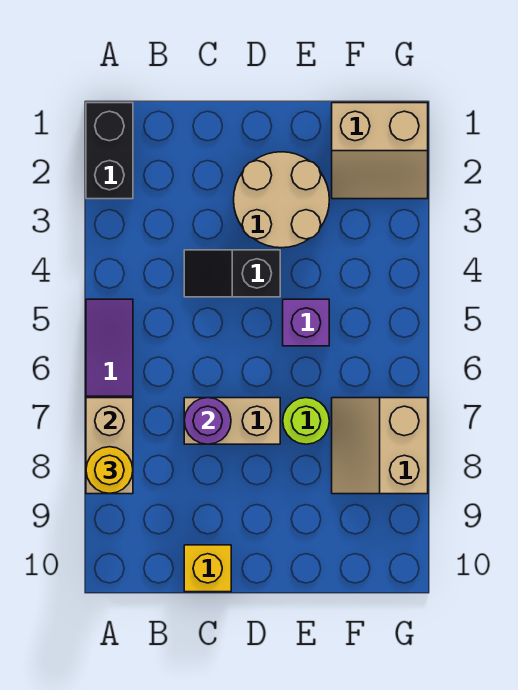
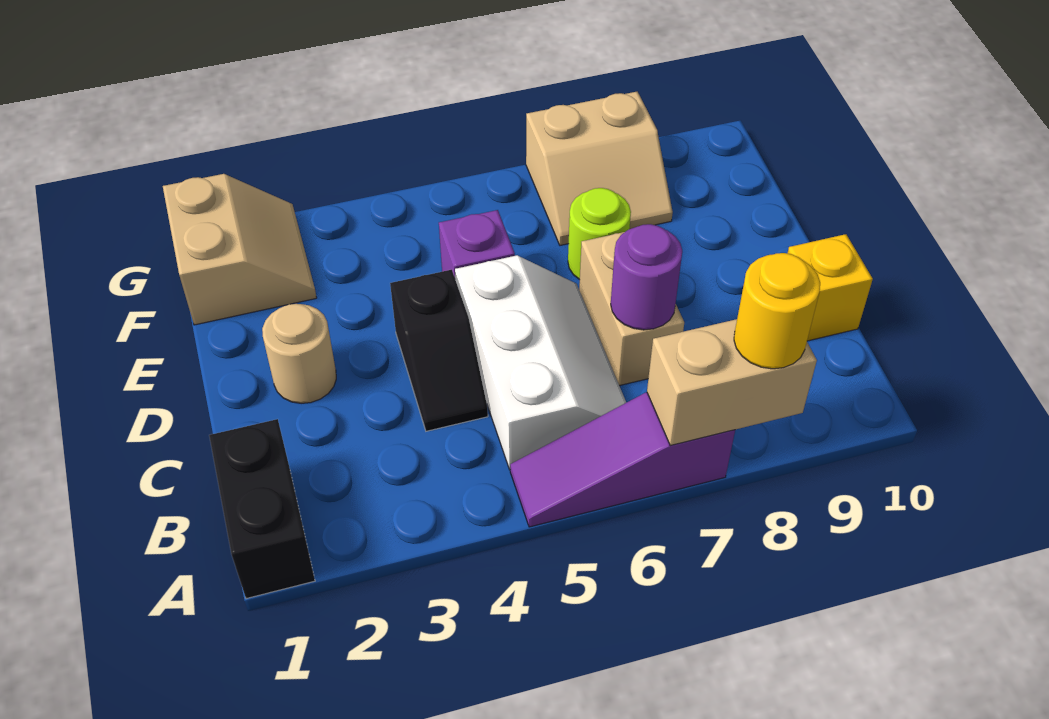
black brick A1:A2 level 1 -> black brick A1:B1 level 1
none -> white slope B5:D6 level 1 top 5
tan round brick D2:E3 level 1 -> tan round brick D2 level 1

